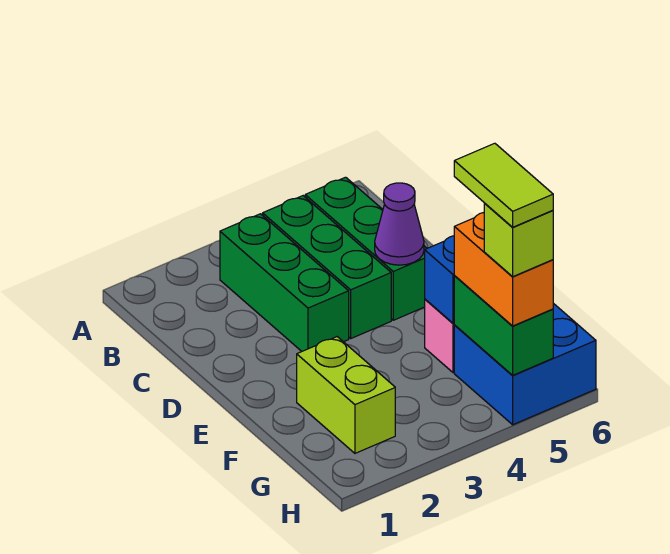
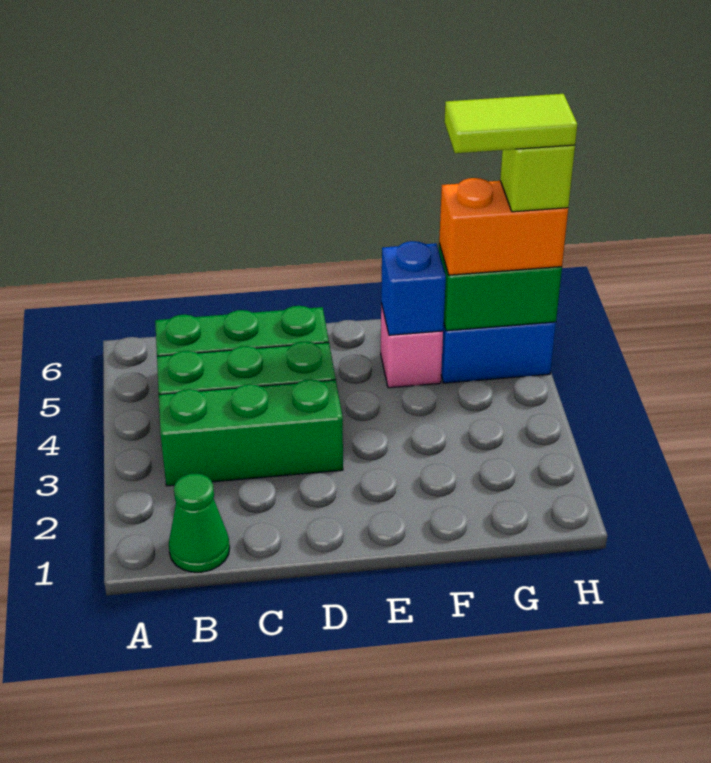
none -> green cone B1 level 1
purple cone D5 level 2 -> none
lime brick F2:G2 level 1 -> none

